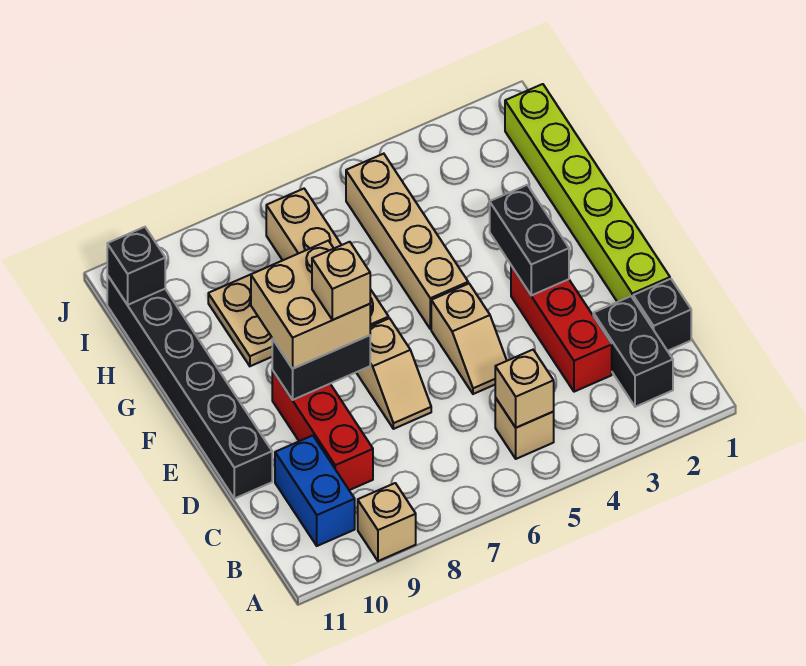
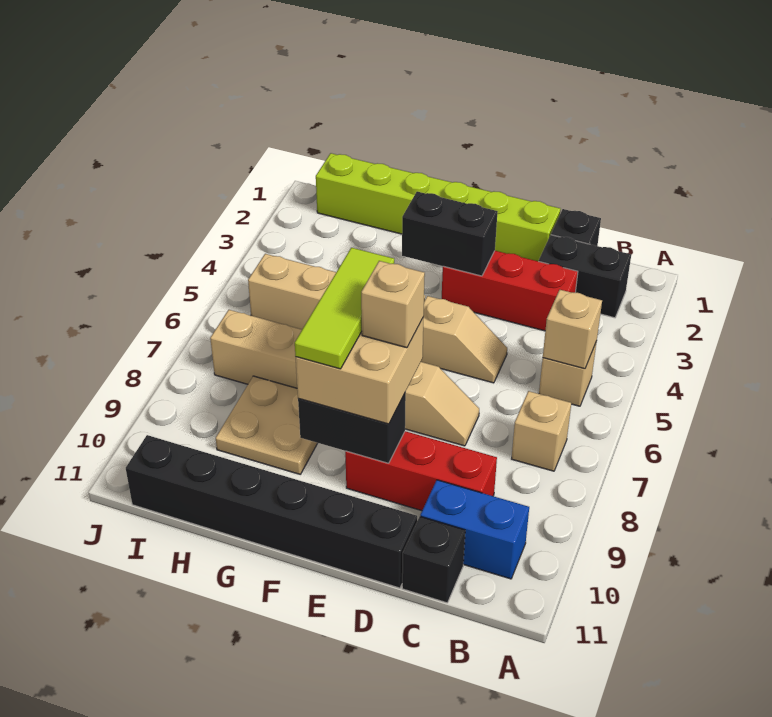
tan brick A9 level 1 -> tan brick B7 level 1
black brick E8:E9 level 2 -> black brick E9:F9 level 2
none -> lime tile F7:F9 level 4
black brick I11 level 2 -> black brick C11 level 1

